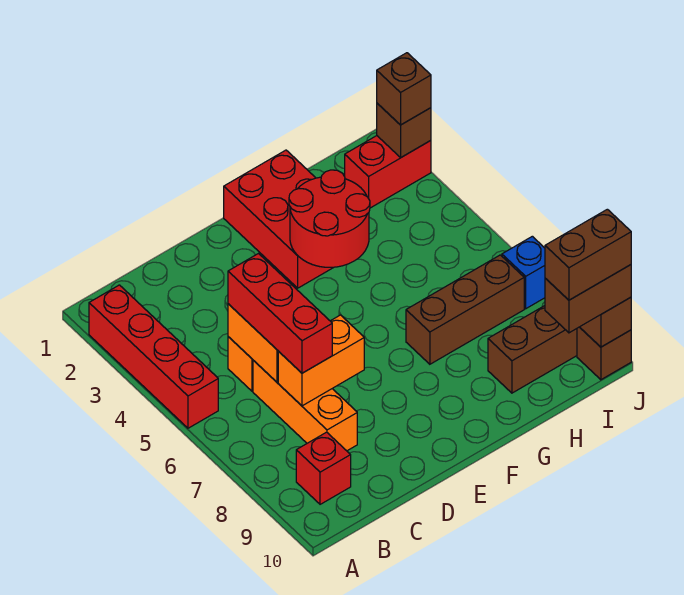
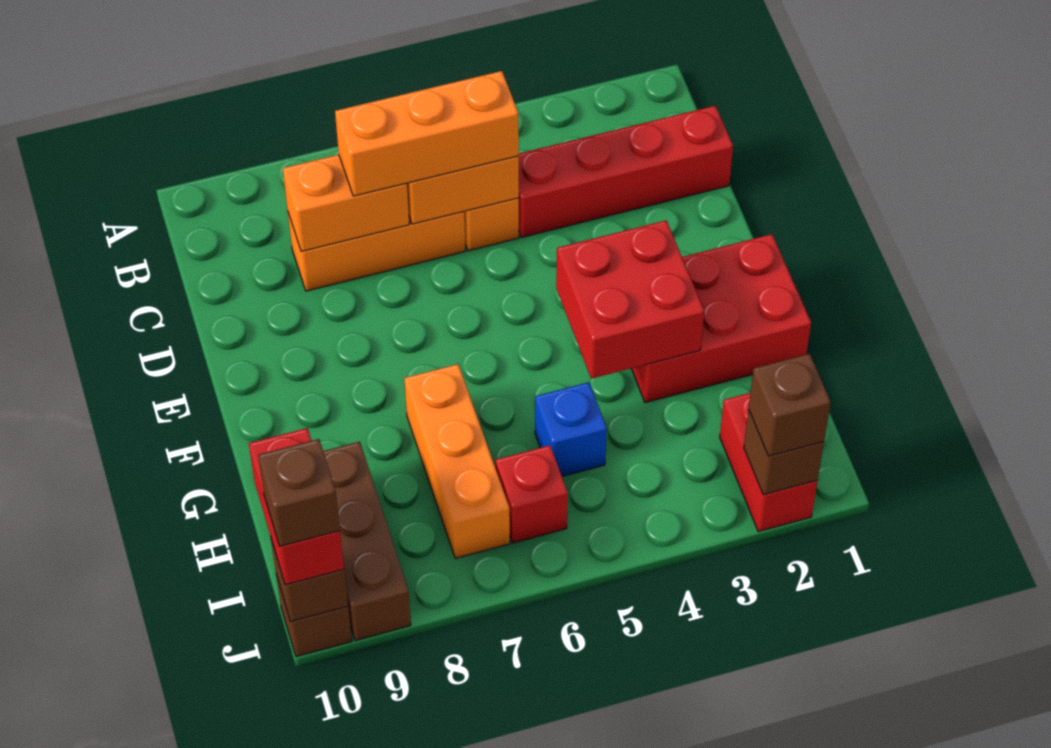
red brick A2:A5 level 1 -> red brick C1:C4 level 1
red brick B9 level 1 -> red brick I6 level 1
red brick C5:C7 level 3 -> orange brick C5:C7 level 3
orange brick C7:D7 level 2 -> orange brick C7:C8 level 2
red round brick F3:G4 level 2 -> red brick F3:G4 level 2
brown brick G7:I7 level 1 -> orange brick G7:I7 level 1
brown brick I10:J10 level 3 -> red brick I10:J10 level 3
brown brick I10:J10 level 4 -> brown brick J10 level 4
blue brick J7 level 1 -> blue brick H5 level 1

